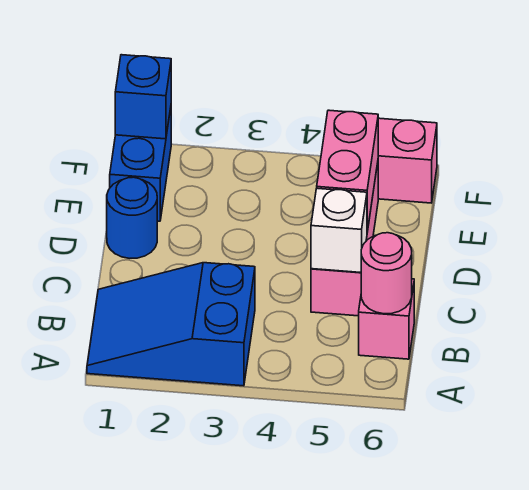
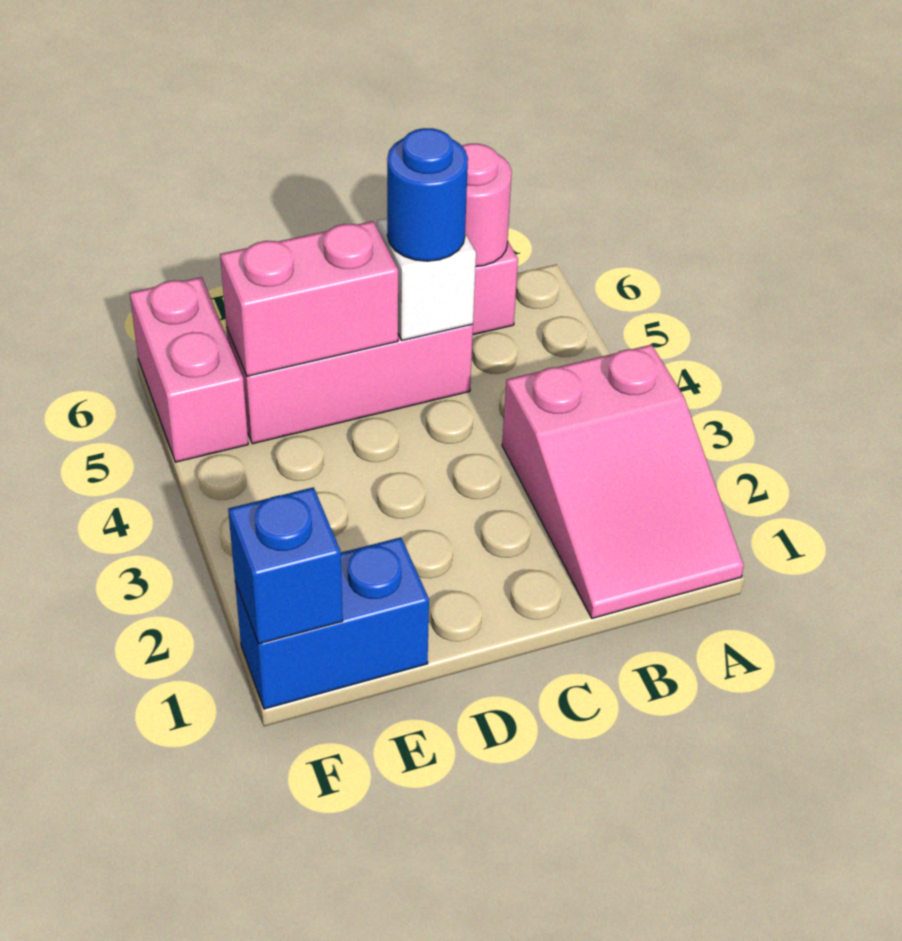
blue slope A1:B3 level 1 top 3 -> pink slope A1:B3 level 1 top 3
blue round brick D1 level 1 -> blue round brick C5 level 3

